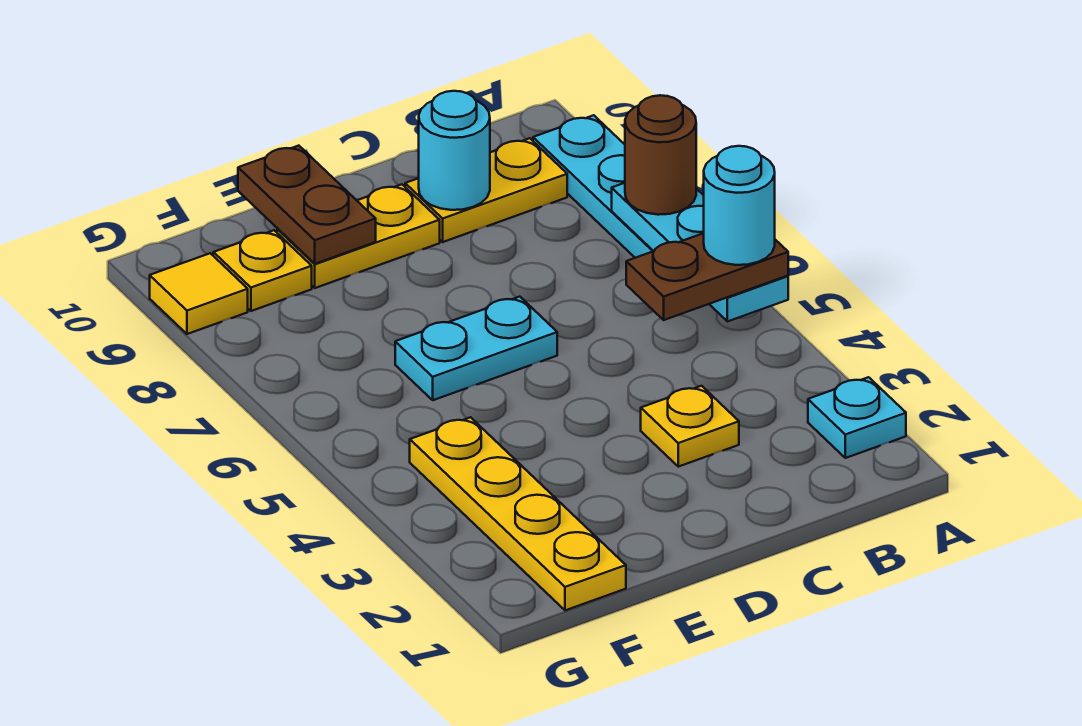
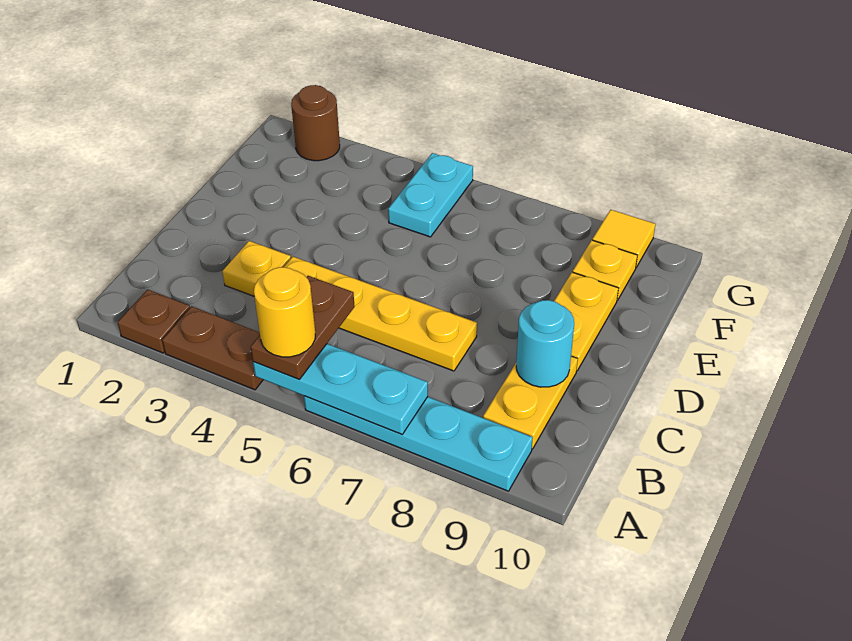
cyan plate A2 level 1 -> brown plate A2 level 1
cyan round brick A5 level 4 -> yellow round brick A5 level 4
brown round brick A7 level 3 -> brown round brick G2 level 1
cyan plate D6:E6 level 1 -> cyan plate F5:G5 level 1
brown plate E9:E10 level 2 -> brown plate A3:A4 level 1
yellow plate F1:F4 level 1 -> yellow plate C4:C7 level 1

